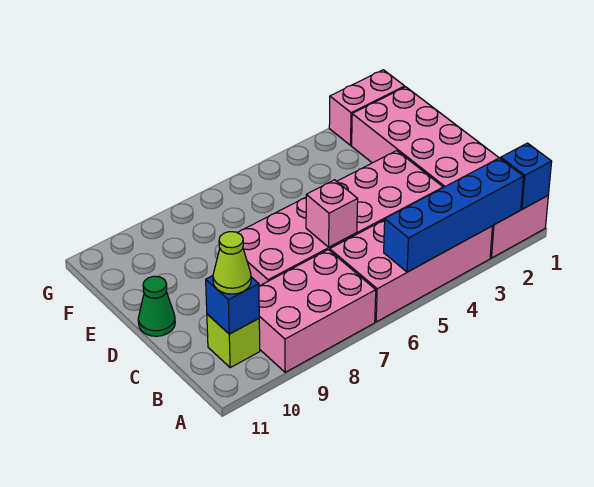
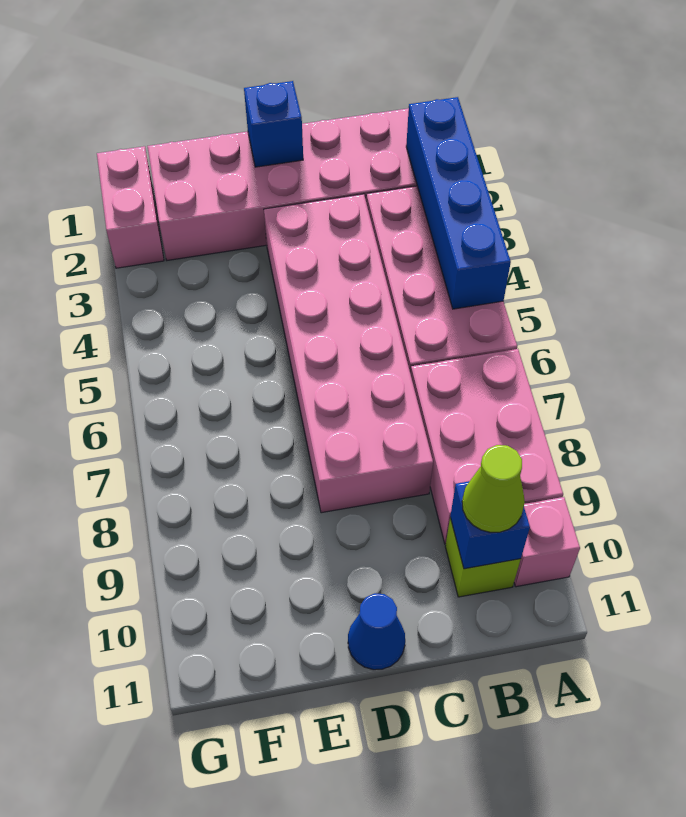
blue brick A1 level 2 -> blue brick D1 level 2
pink brick C6 level 2 -> pink brick A10 level 1
green cone D11 level 1 -> blue cone D11 level 1

